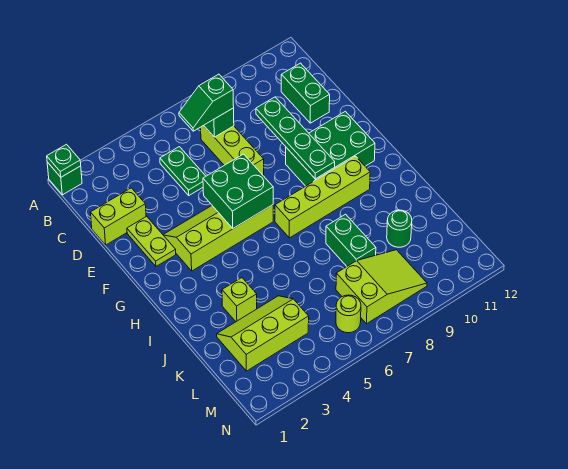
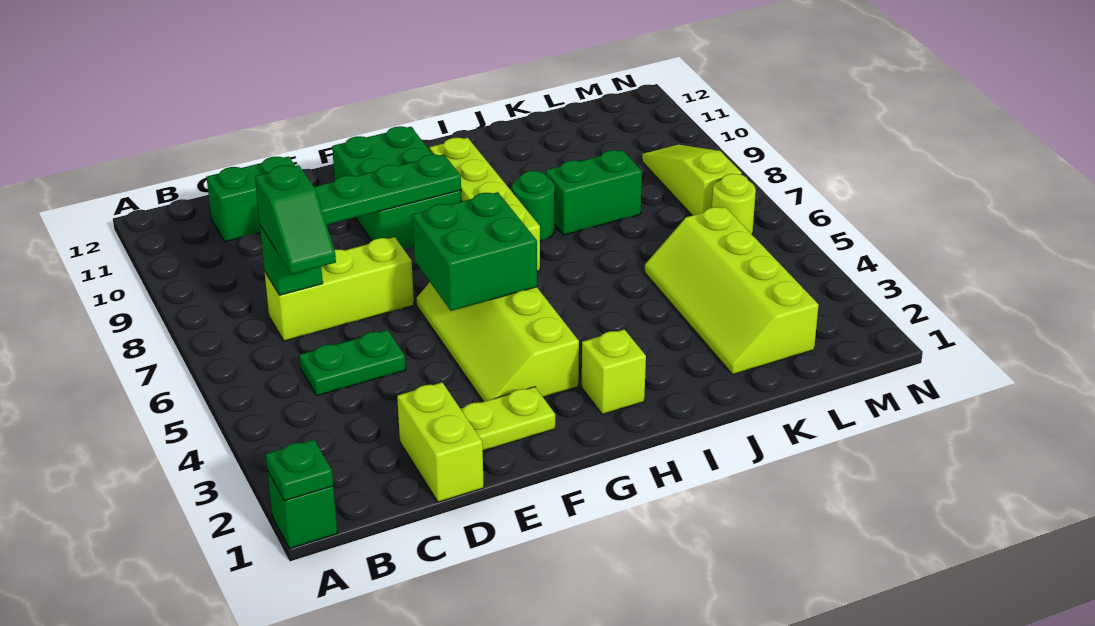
lime brick J3 level 1 -> lime brick H2 level 1
lime slope K2:L4 level 1 top L -> lime slope K2:L5 level 1 top L
green round brick K10 level 1 -> green round brick I8 level 1
lime slope L7:M9 level 1 top 7 -> lime slope M7:M9 level 1 top 7

